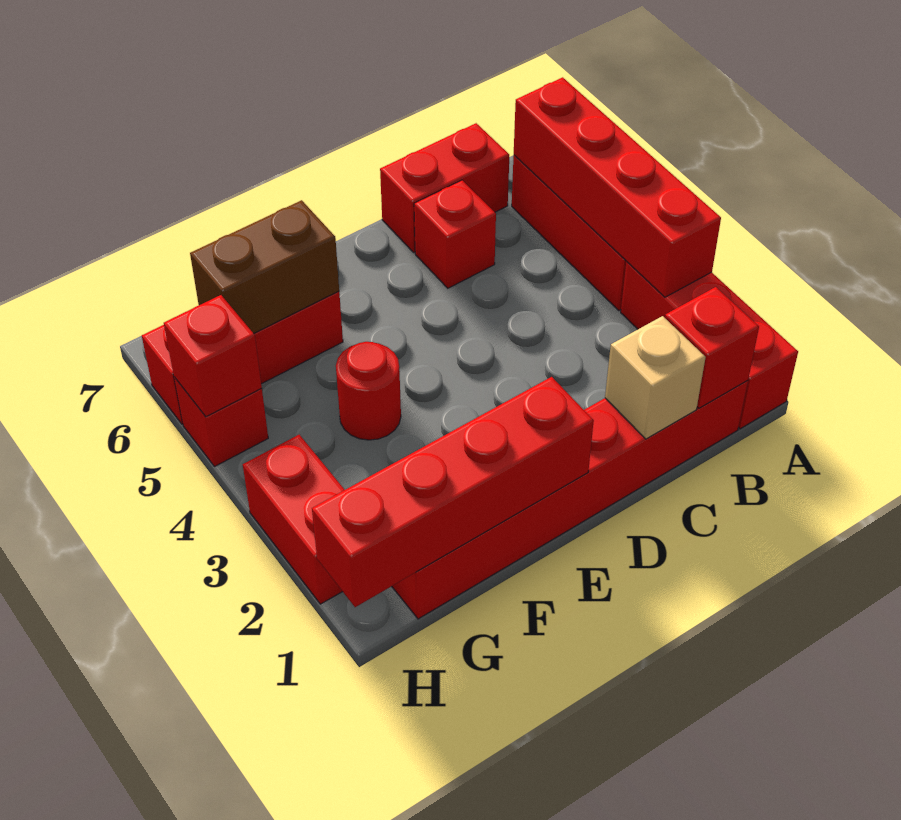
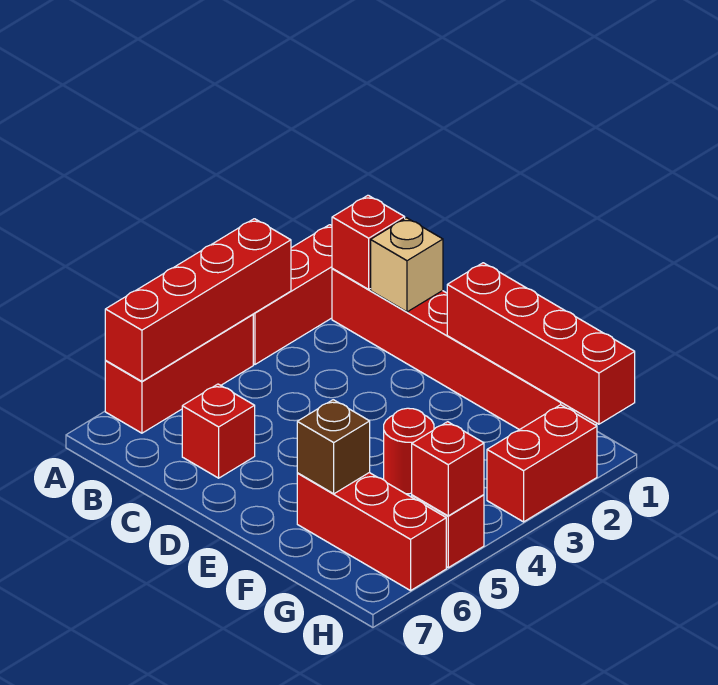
red brick B7:C7 level 1 -> none
brown brick F6:G6 level 2 -> brown brick F6 level 2

